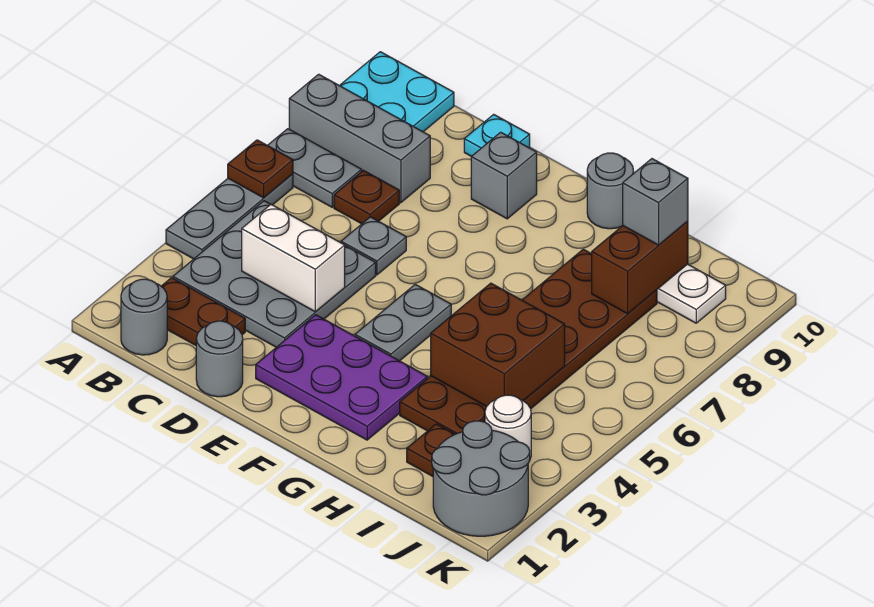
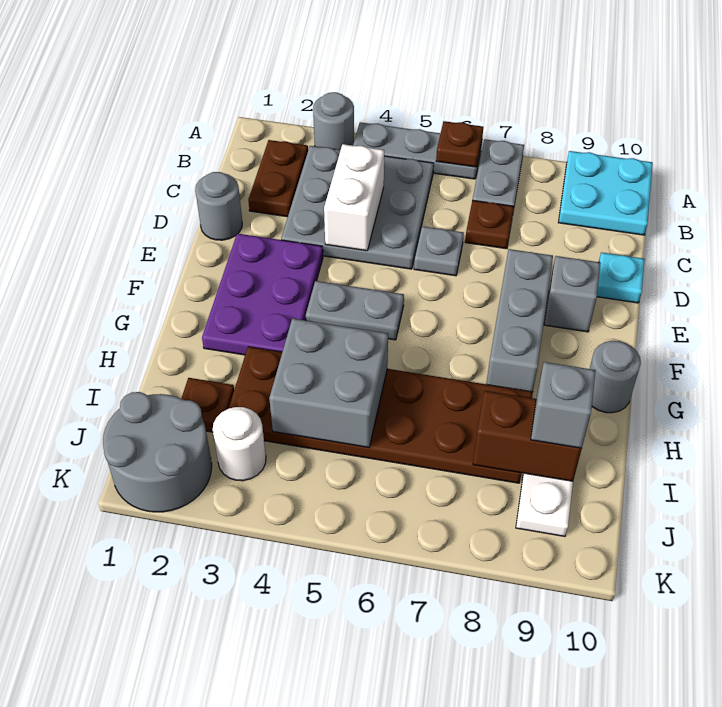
grey brick A8:C8 level 1 -> grey brick E8:G8 level 1
grey round brick B1 level 1 -> grey round brick A3 level 1
brown brick H4:I5 level 2 -> grey brick H4:I5 level 2

